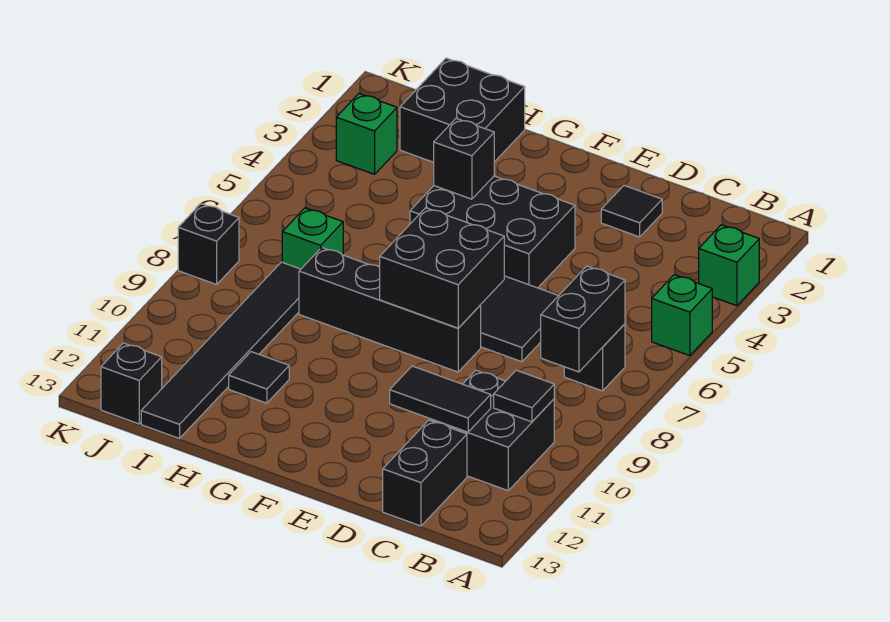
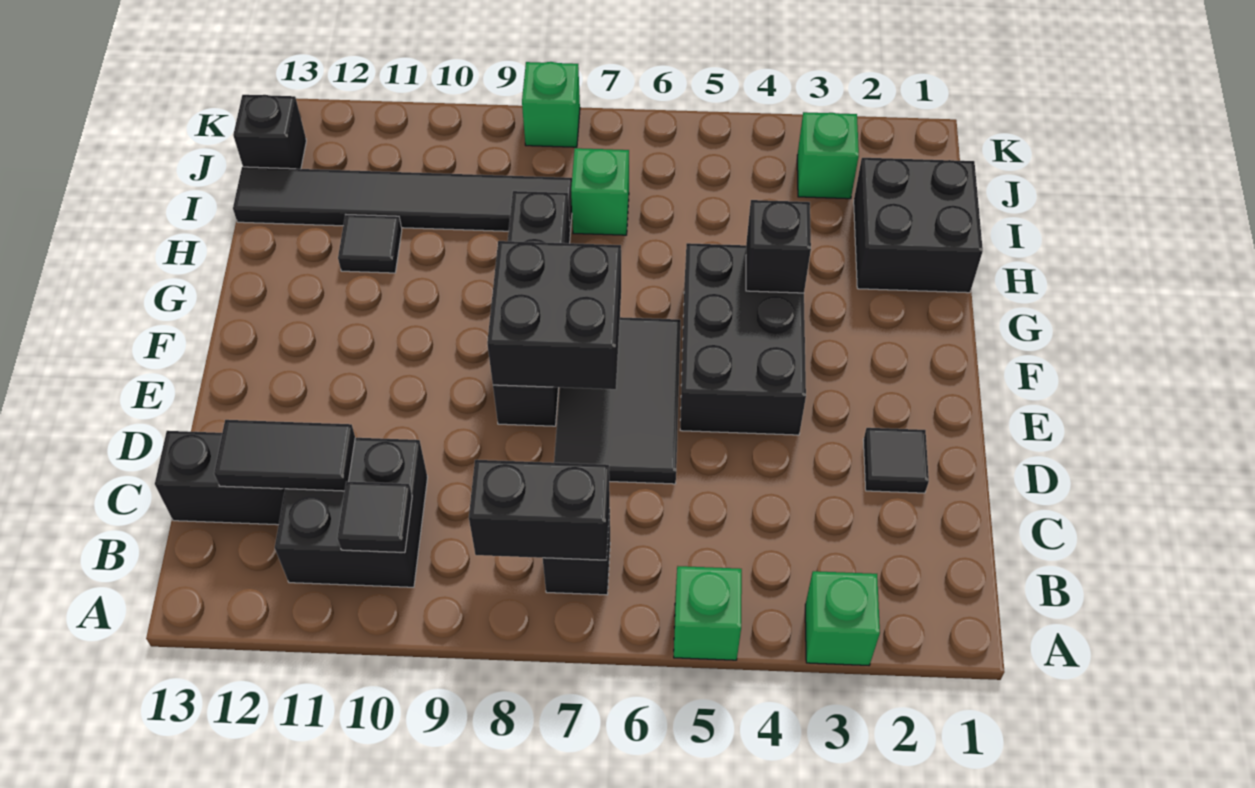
black tile C11:D11 level 2 -> black tile C11:C12 level 2
black brick K8 level 1 -> green brick K8 level 1

